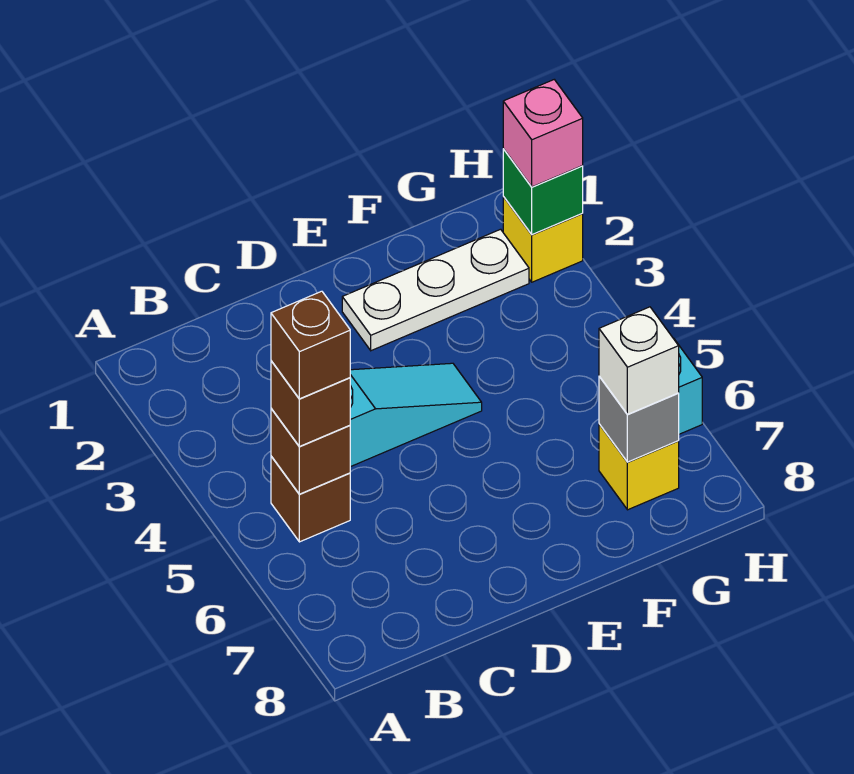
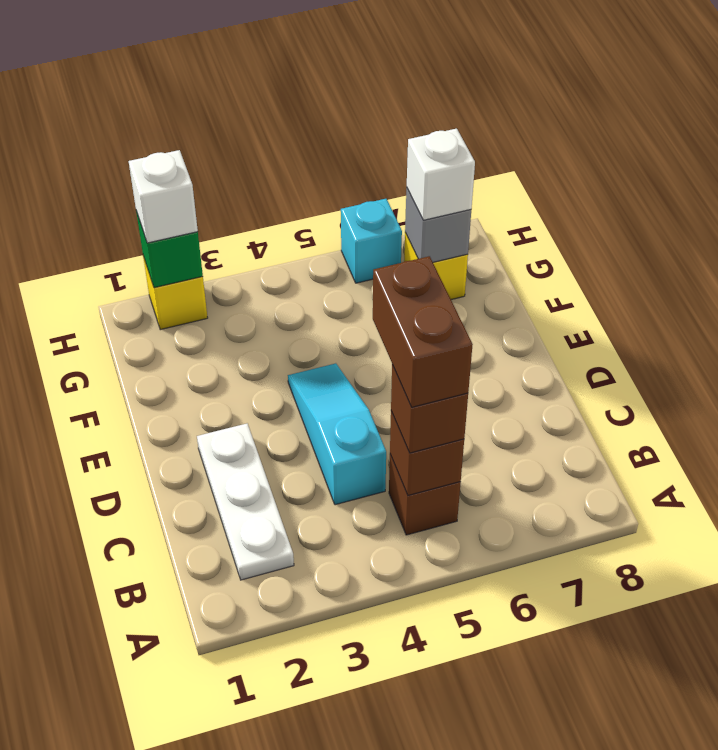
brown brick B5 level 4 -> brown brick B5:C5 level 4
white plate E2:G2 level 1 -> white plate B2:D2 level 1
pink brick H2 level 3 -> white brick H2 level 3

